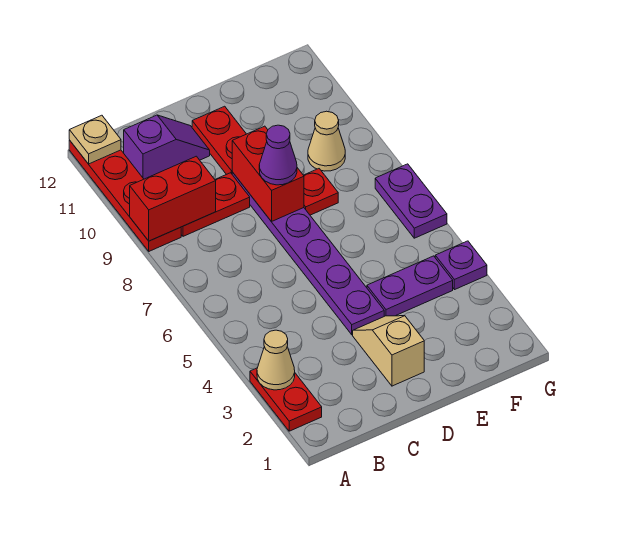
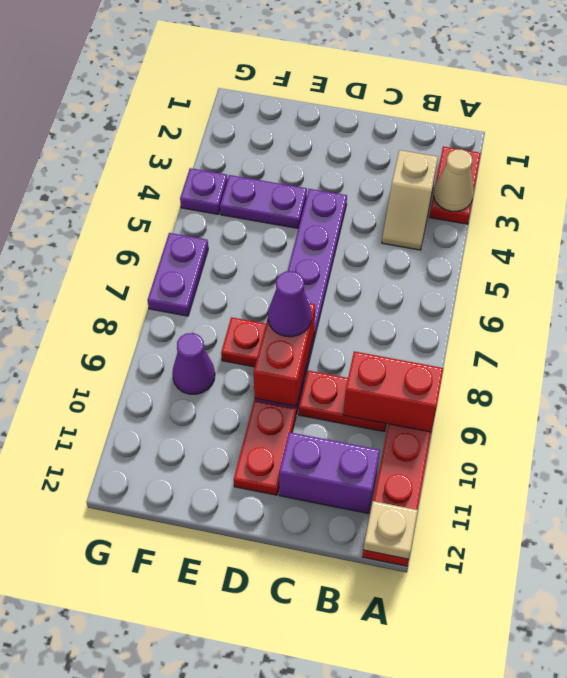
purple slope B11:C11 level 1 top B -> purple brick B11:C11 level 1
tan slope D2:D3 level 1 top 2 -> tan slope B3:B4 level 1 top 3
tan cone F9 level 1 -> purple cone F9 level 1

